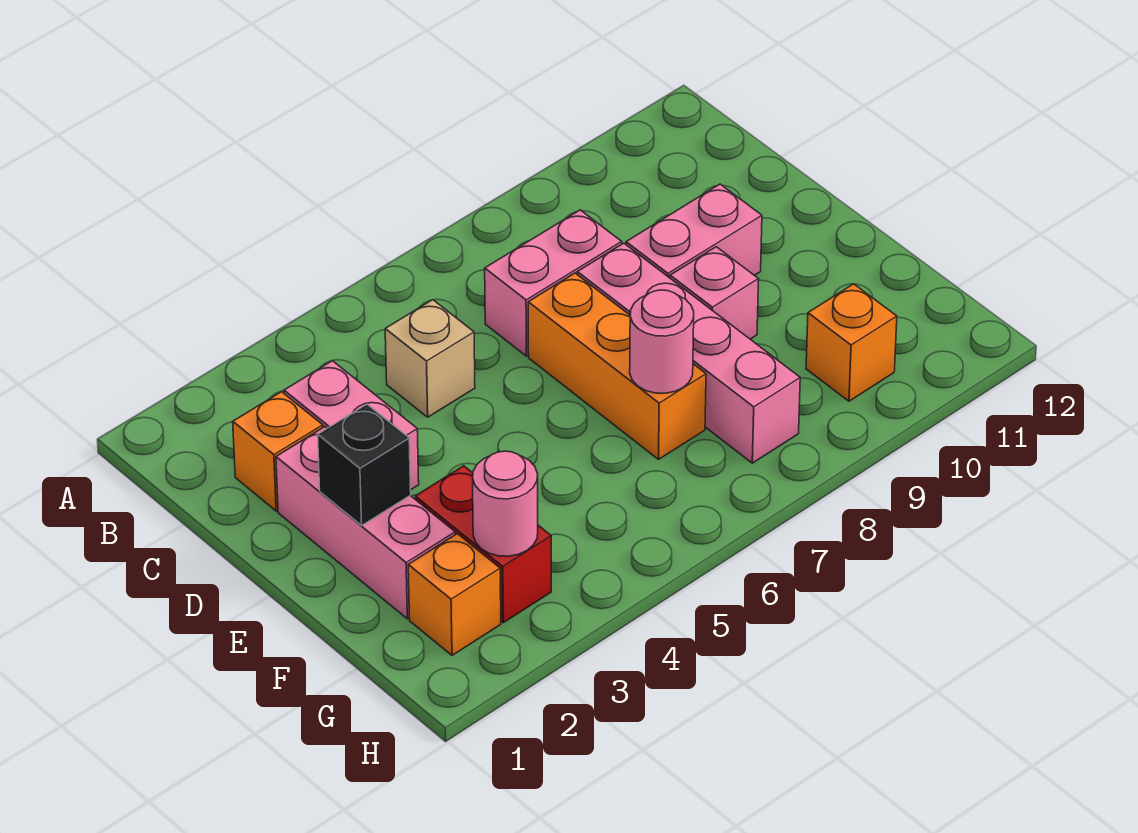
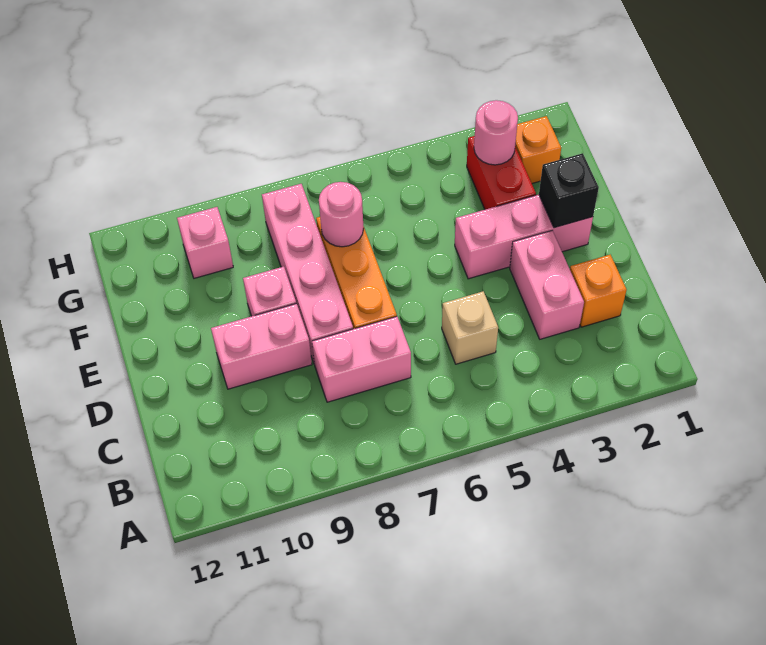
pink brick D2:F2 level 1 -> pink brick E2:E4 level 1
orange brick G10 level 1 -> pink brick G10 level 1

